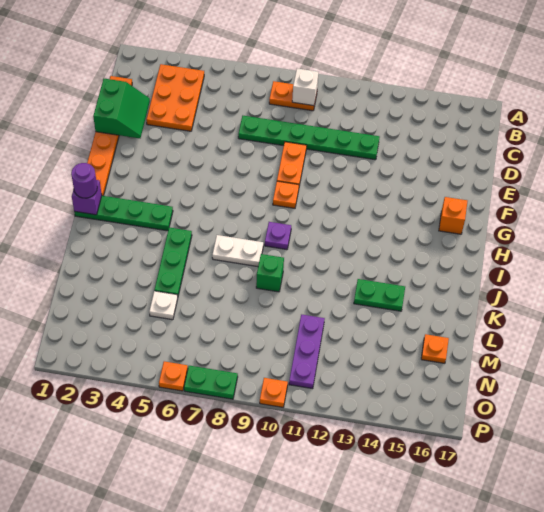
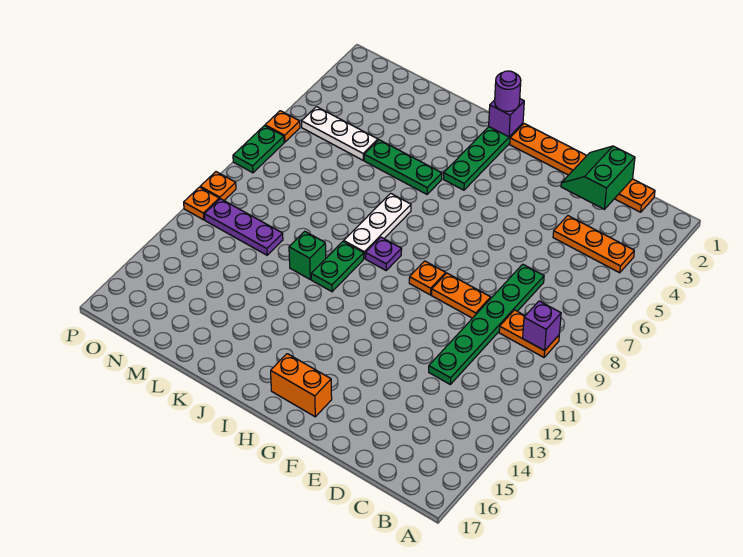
orange plate B3:D4 level 1 -> orange plate B4:D4 level 1
orange plate B8:B9 level 1 -> orange plate B9:C9 level 1
white brick B9 level 2 -> purple brick B9 level 2
green slope D1:E2 level 2 top 1 -> green slope D1:E2 level 2 top D
orange brick G16 level 1 -> orange brick G16:H16 level 1
white plate J7:J8 level 1 -> white plate J7:J9 level 1
green brick K9 level 1 -> green brick K11 level 1
green plate K13:K14 level 1 -> green plate J10:J11 level 1
white plate M5 level 1 -> white plate M5:O5 level 1
orange plate M16 level 1 -> orange plate P11 level 1

